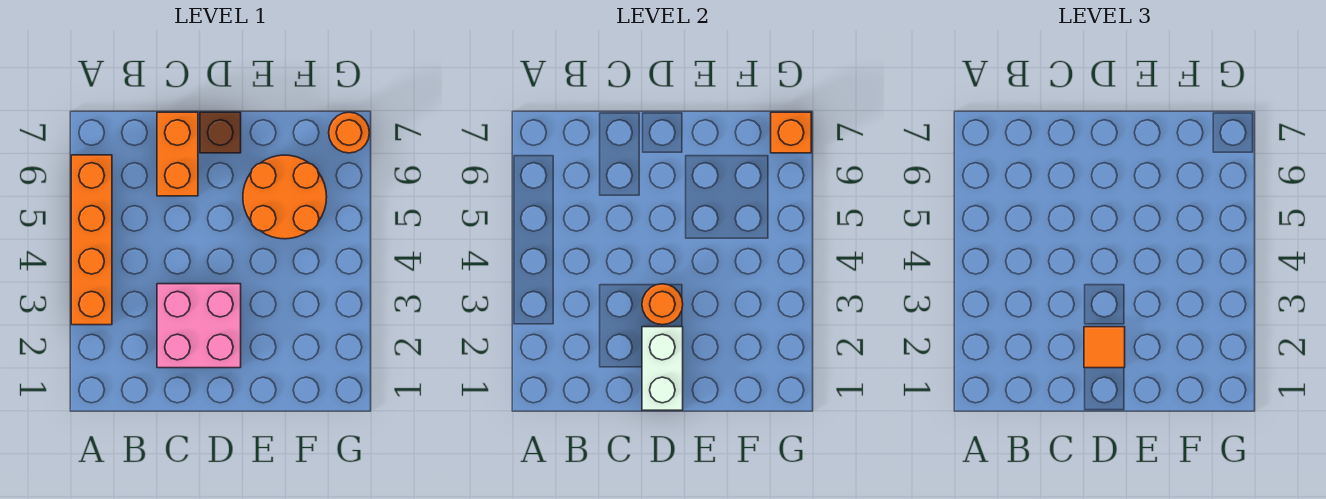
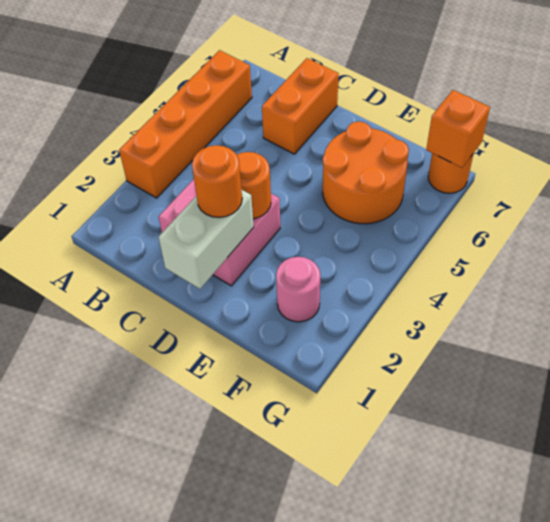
orange tile D2 level 3 -> orange round brick D2 level 3
brown brick D7 level 1 -> none
none -> pink round brick F2 level 1

